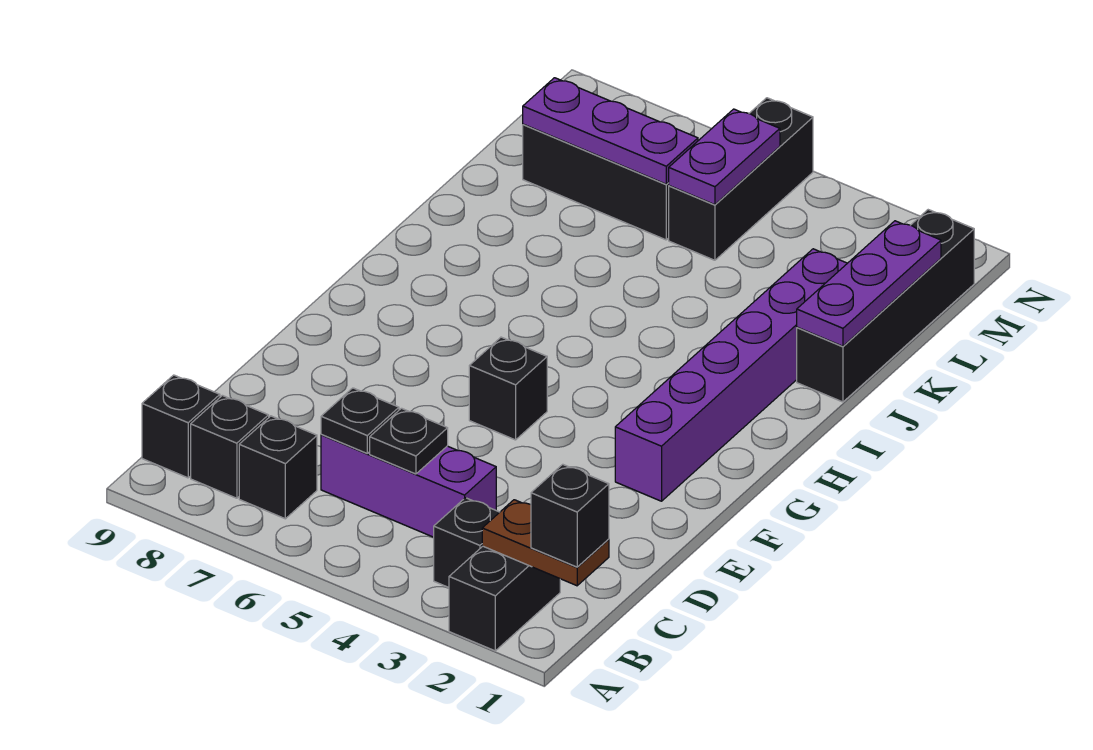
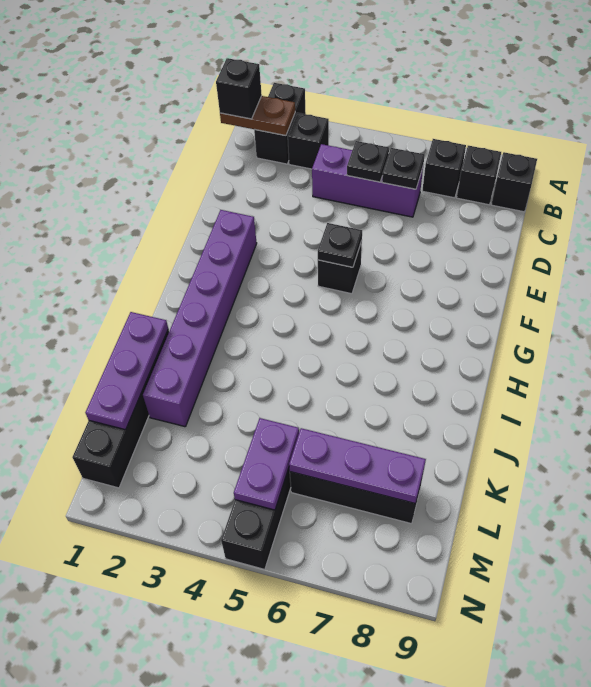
none -> black plate F5 level 2

